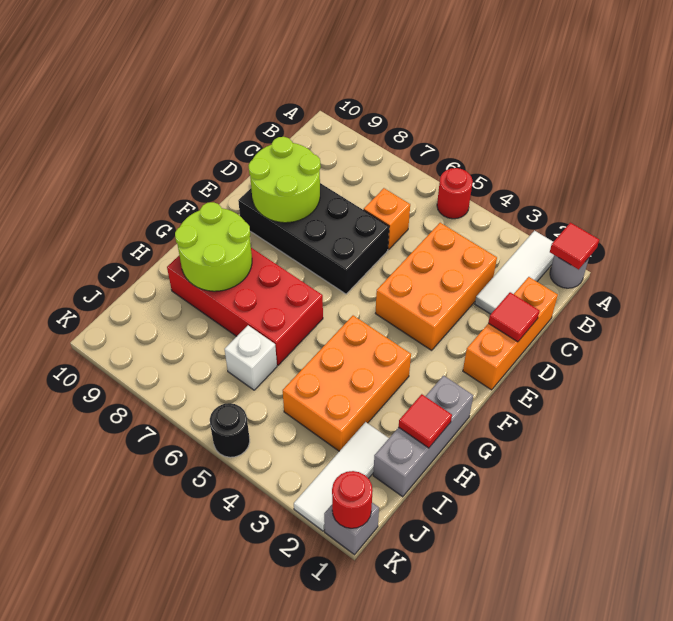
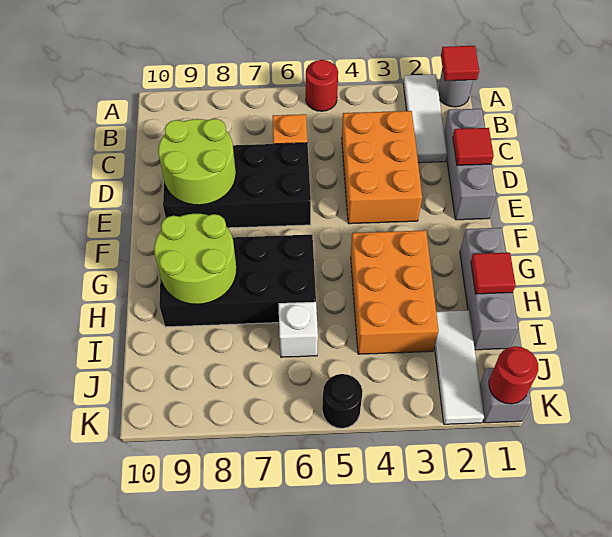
orange brick C1:E1 level 1 -> grey brick C1:E1 level 1
red brick G6:H9 level 1 -> black brick G6:H9 level 1

